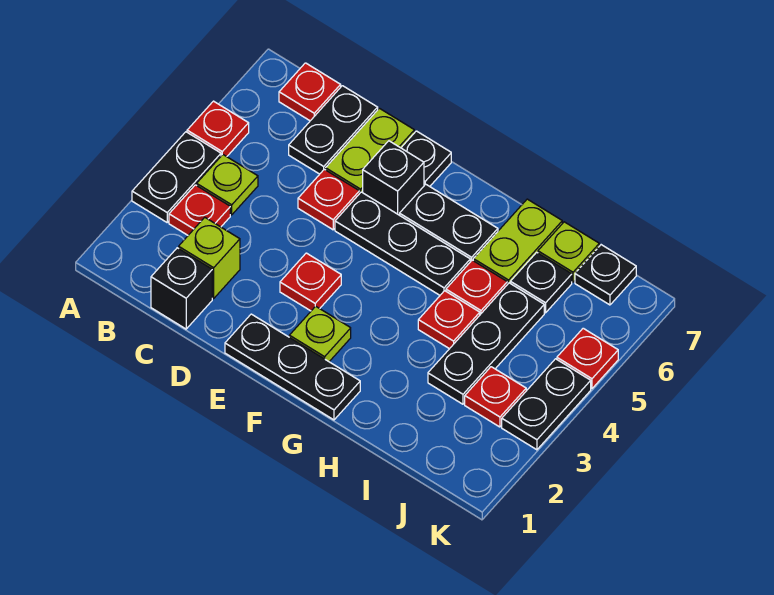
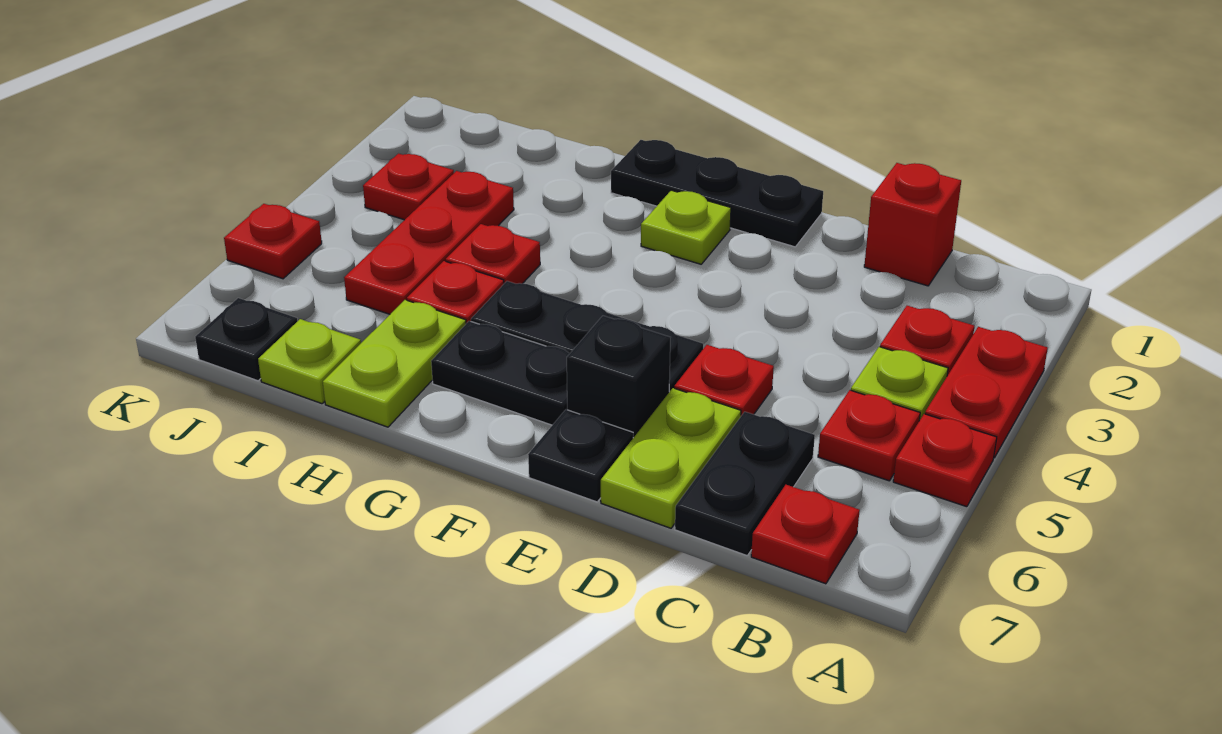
black plate A3:A4 level 1 -> red plate A3:A4 level 1
black brick C1 level 1 -> red brick C1 level 1
lime brick C2 level 1 -> none
red plate E3 level 1 -> red plate B5 level 1
black plate I3:I5 level 1 -> red plate I3:I5 level 1
black plate I6 level 1 -> none
black plate K3:K4 level 1 -> none

